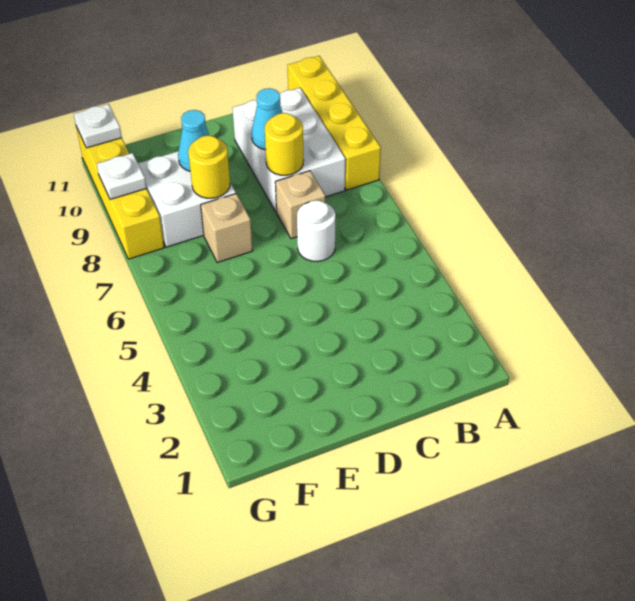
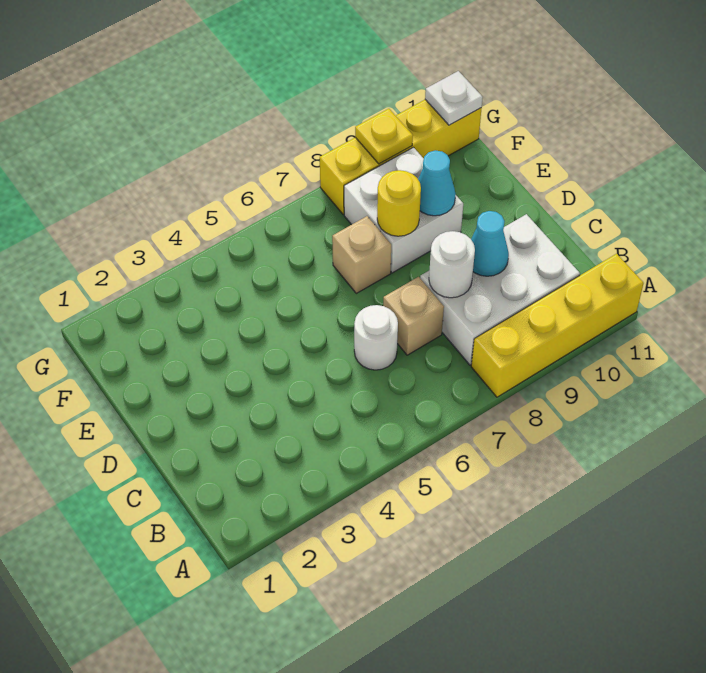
yellow round brick C8 level 2 -> white round brick C8 level 2
white plate G9 level 2 -> yellow plate G9 level 2

